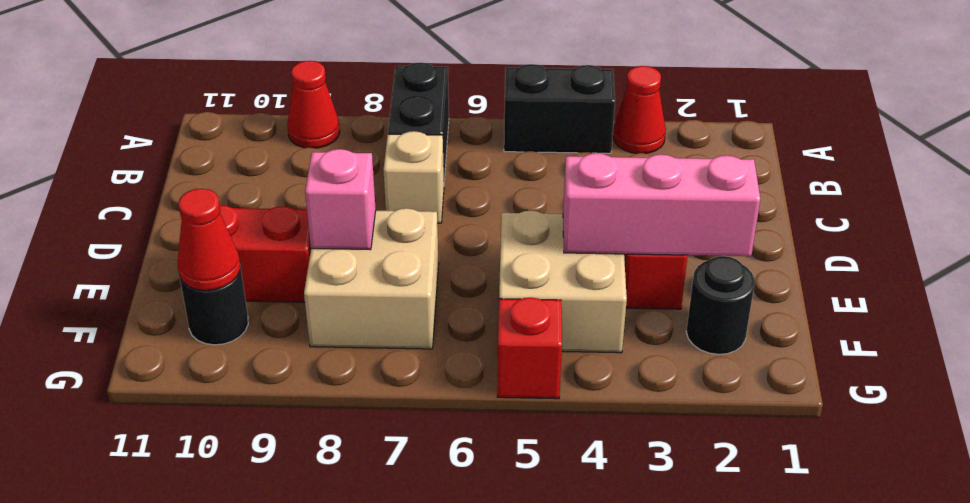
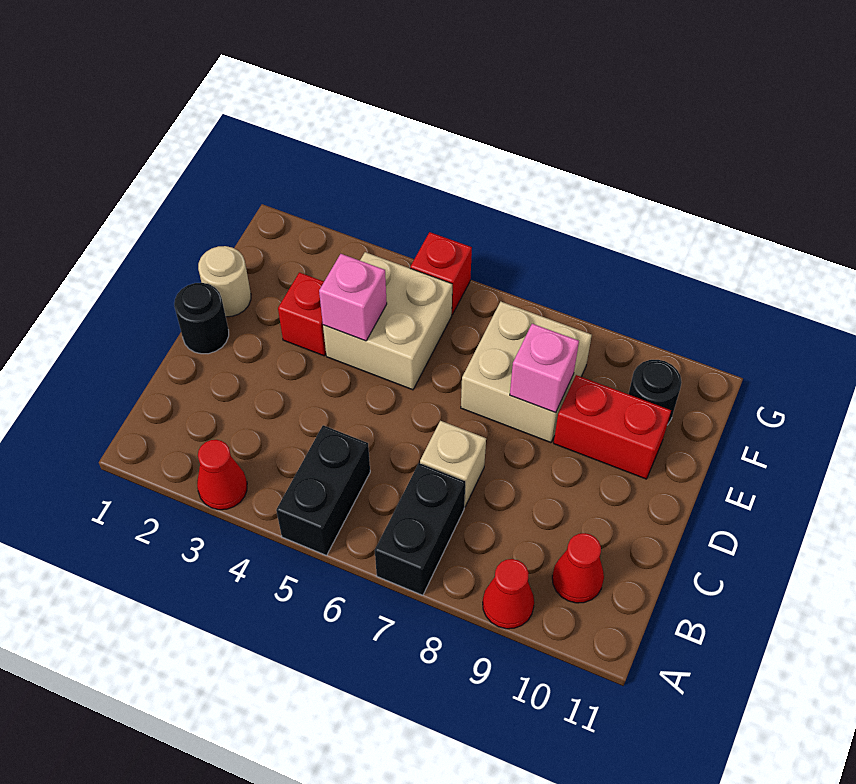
black brick A4:A5 level 1 -> black brick A5:B5 level 1
none -> tan round brick E1 level 1
pink brick E2:E4 level 2 -> pink brick E4 level 2
black round brick F2 level 1 -> black round brick D1 level 1
red cone F10 level 2 -> red cone B10 level 1

